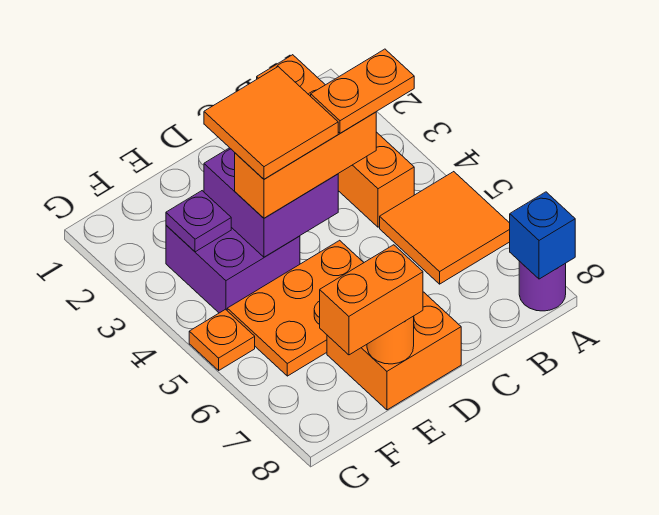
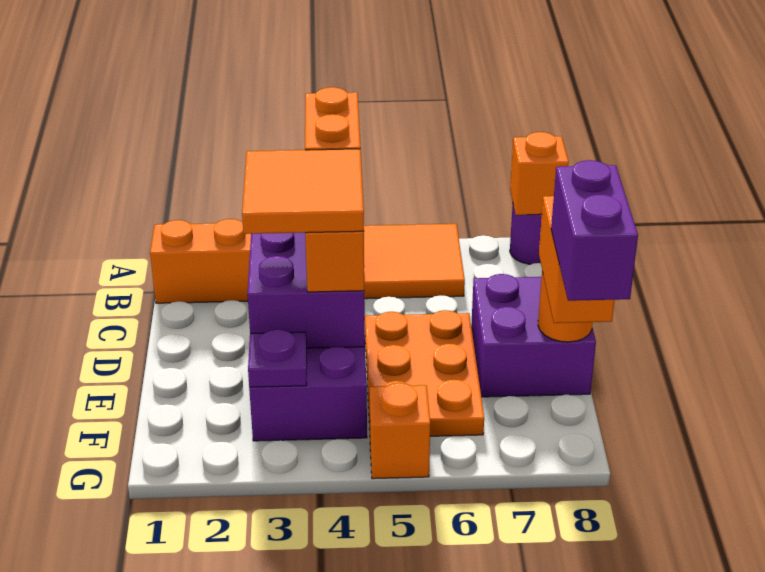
blue brick A8 level 2 -> orange brick A8 level 2
orange brick D7:E8 level 1 -> purple brick D7:E8 level 1
none -> purple brick F8:G8 level 4
orange plate G5 level 1 -> orange brick G5 level 1

